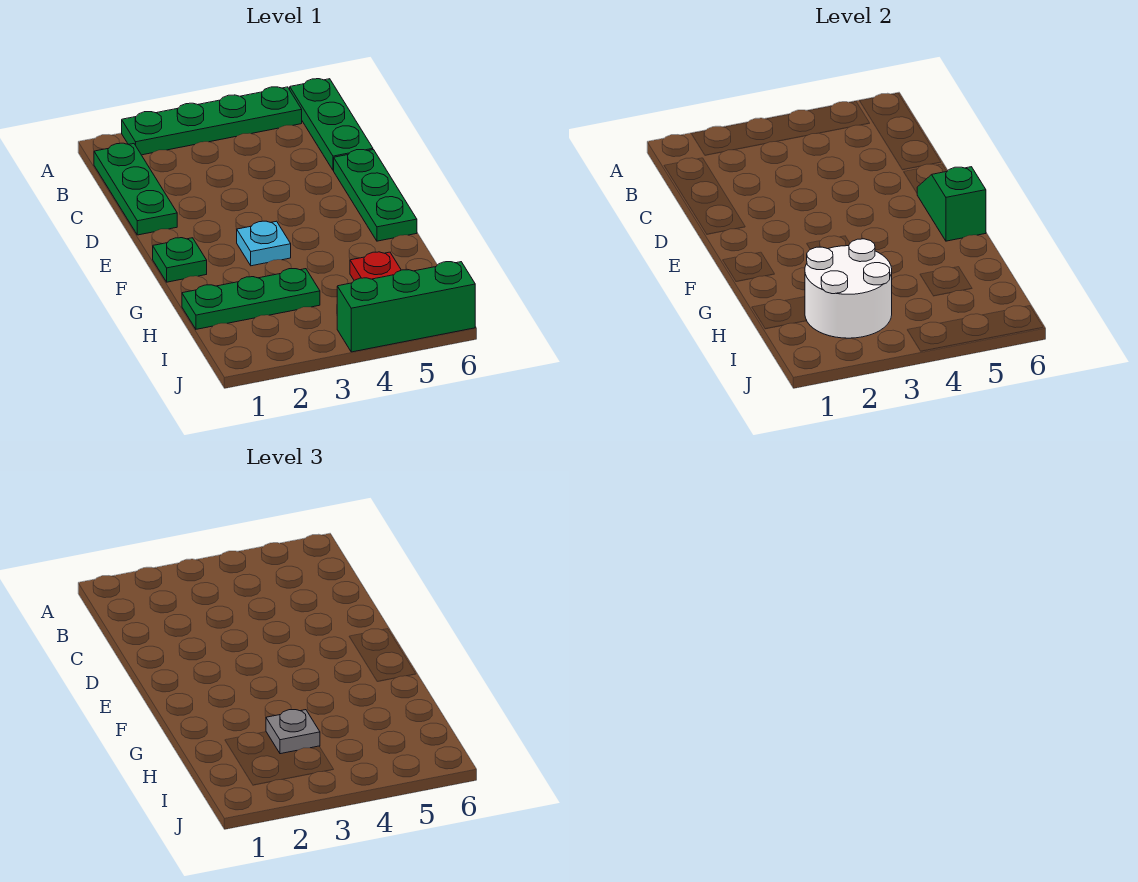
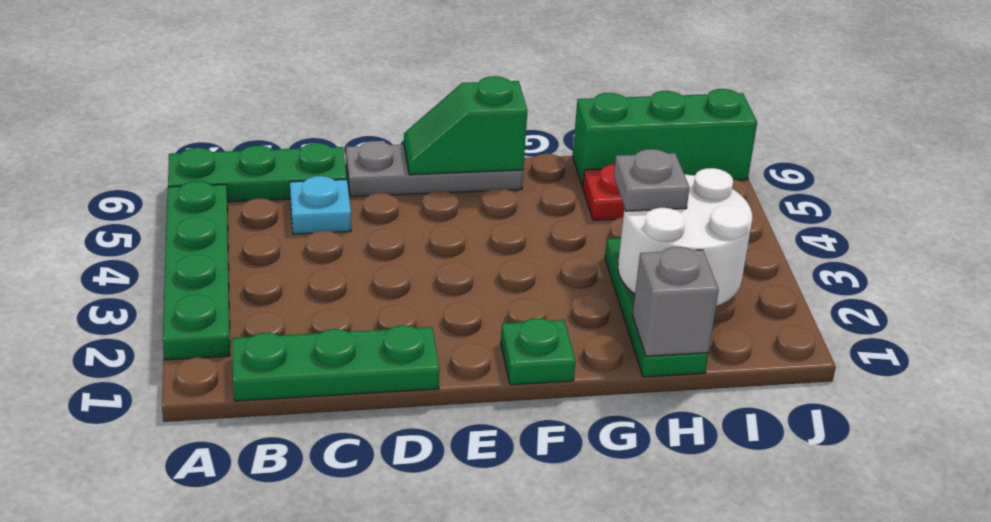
green plate D6:F6 level 1 -> grey plate D6:F6 level 1
cyan plate F3 level 1 -> cyan plate C5 level 1
none -> grey brick H1 level 2
green brick J4:J6 level 1 -> green brick H6:J6 level 1

